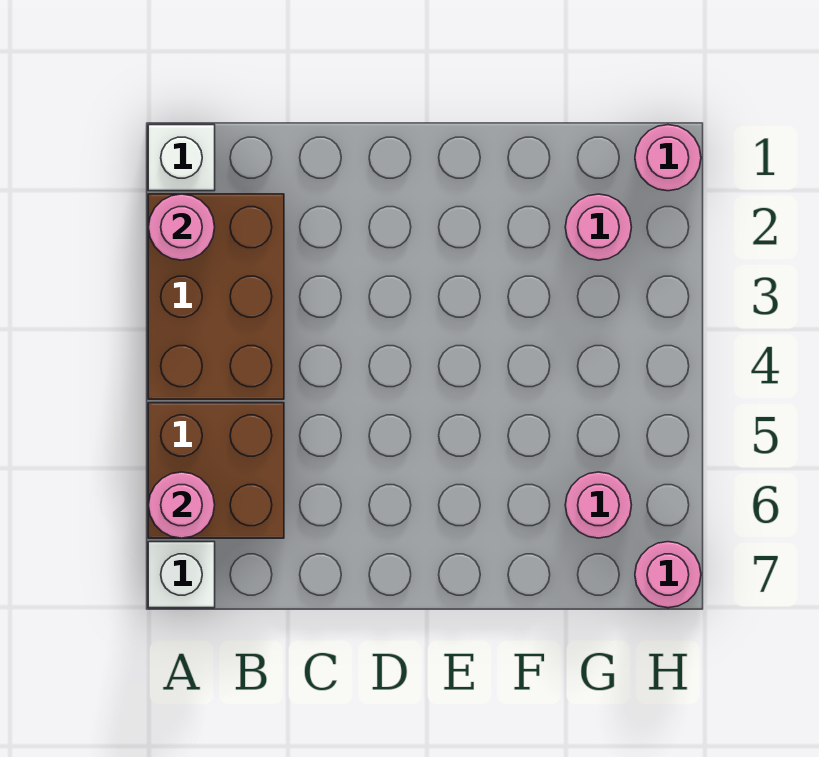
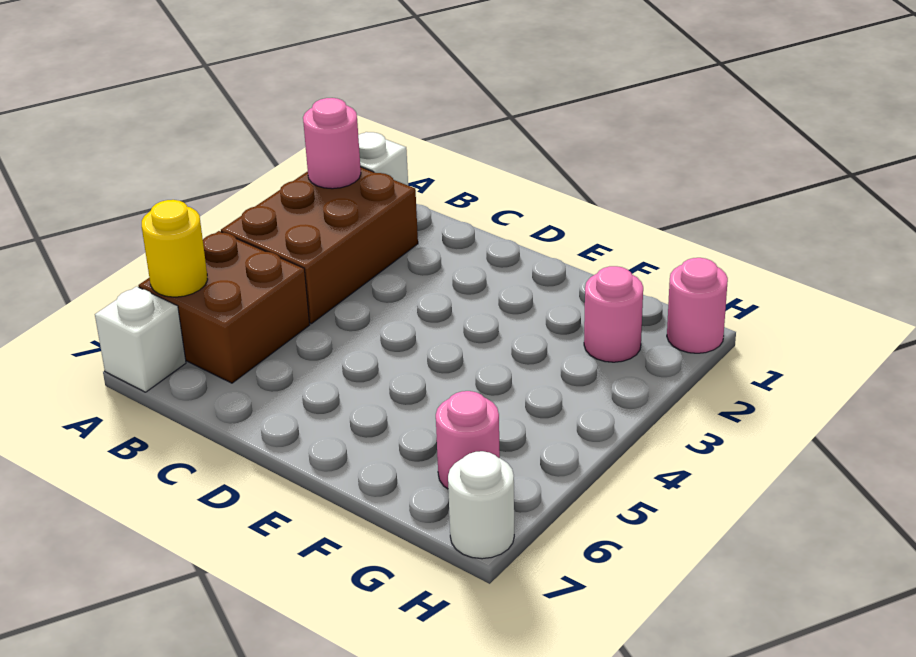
pink round brick A6 level 2 -> yellow round brick A6 level 2
pink round brick H7 level 1 -> white round brick H7 level 1

